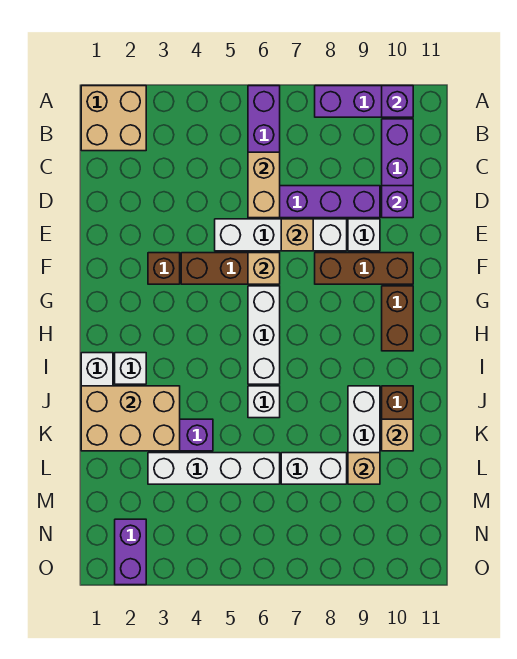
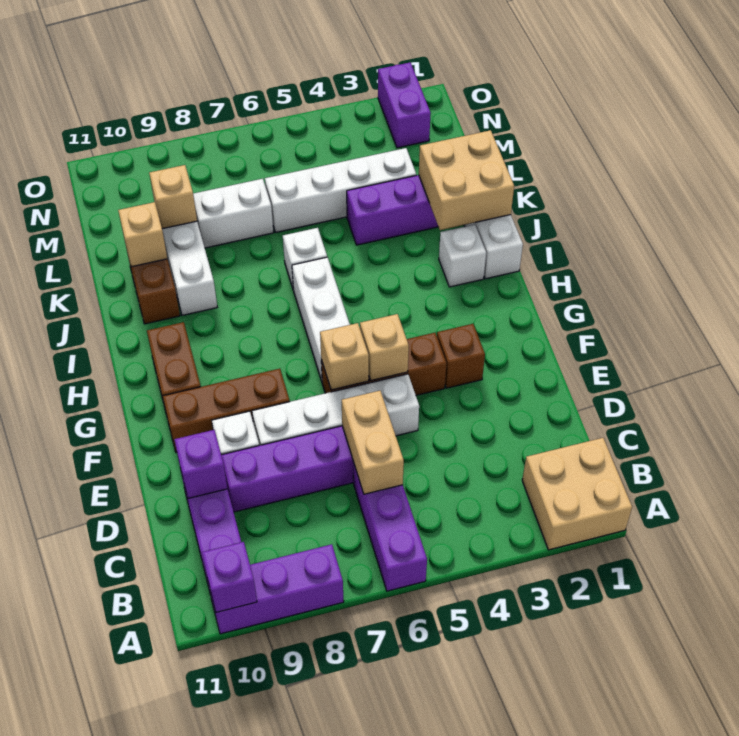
tan brick E7 level 2 -> tan brick F5 level 2
tan brick J1:K3 level 2 -> tan brick J1:K2 level 2

